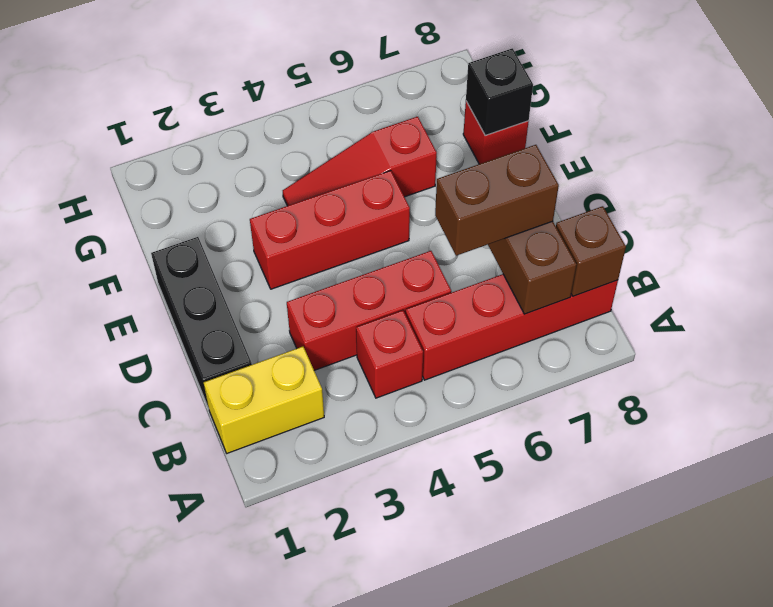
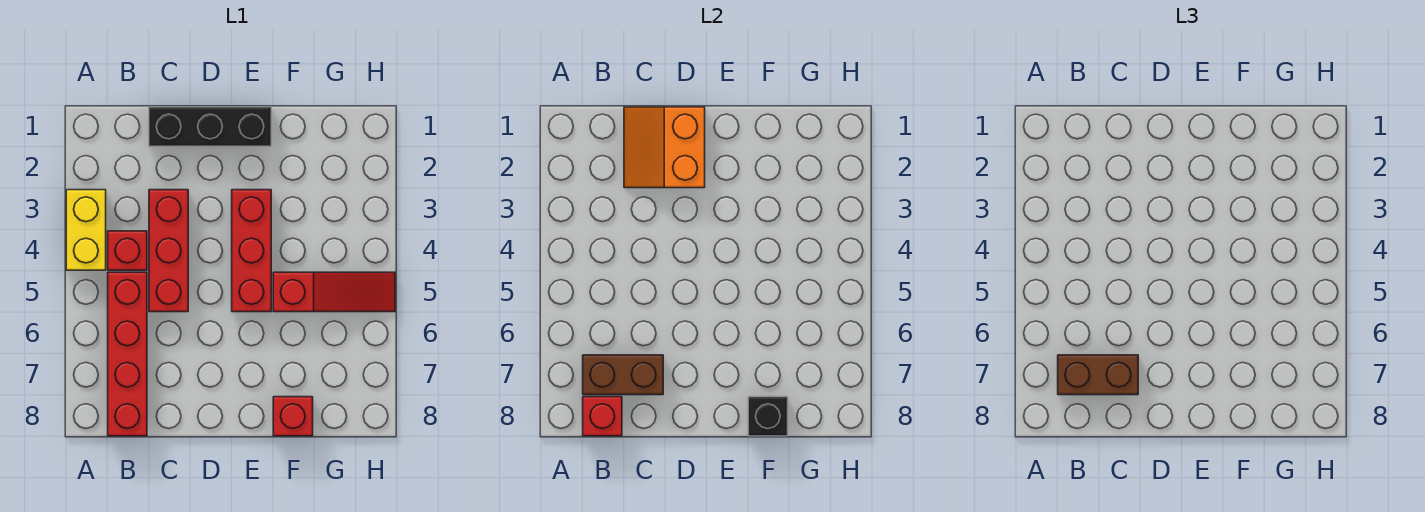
yellow brick B1:B2 level 1 -> yellow brick A3:A4 level 1
brown brick B8 level 2 -> red brick B8 level 2
none -> orange slope C1:D2 level 2 top D
brown brick C6:C7 level 3 -> brown brick B7:C7 level 3
red slope F4:F6 level 1 top 6 -> red slope F5:H5 level 1 top F

